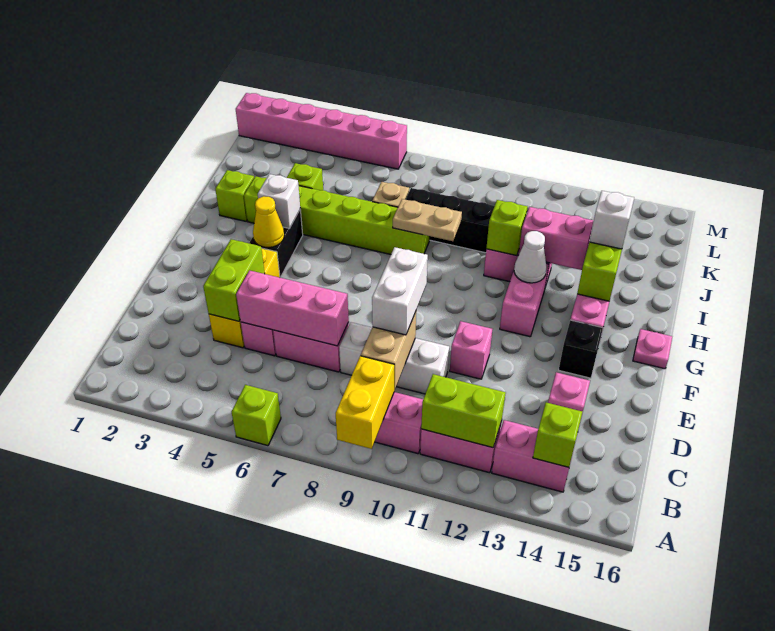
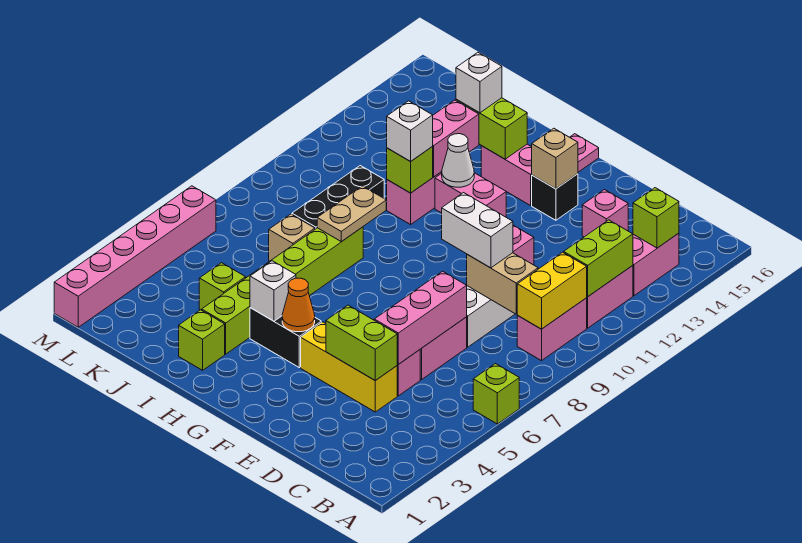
yellow brick A9:B9 level 2 -> yellow brick B9:B10 level 2
none -> tan brick F14 level 2
yellow cone G4 level 2 -> orange cone G4 level 2
none -> white brick I11 level 3

